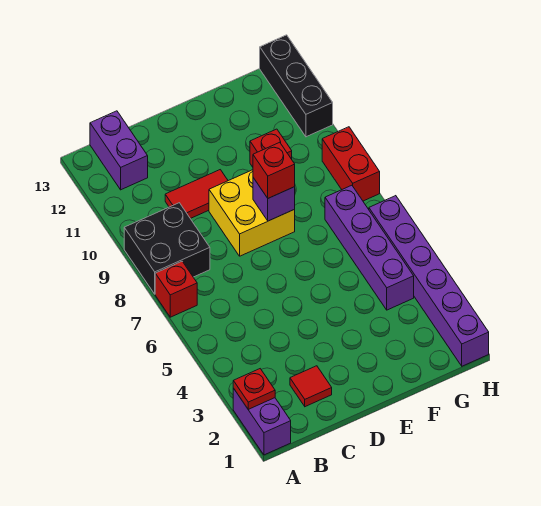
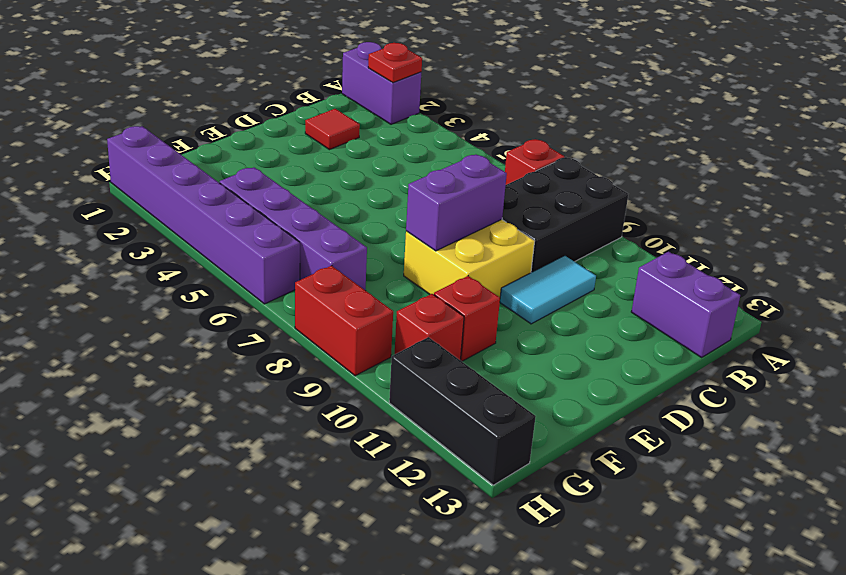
black brick A8:B9 level 1 -> black brick A8:C9 level 1
red tile C10:D10 level 1 -> cyan tile C10:D10 level 1
purple brick E8 level 2 -> purple brick D8:E8 level 2
red brick E8 level 3 -> red brick G10 level 1

